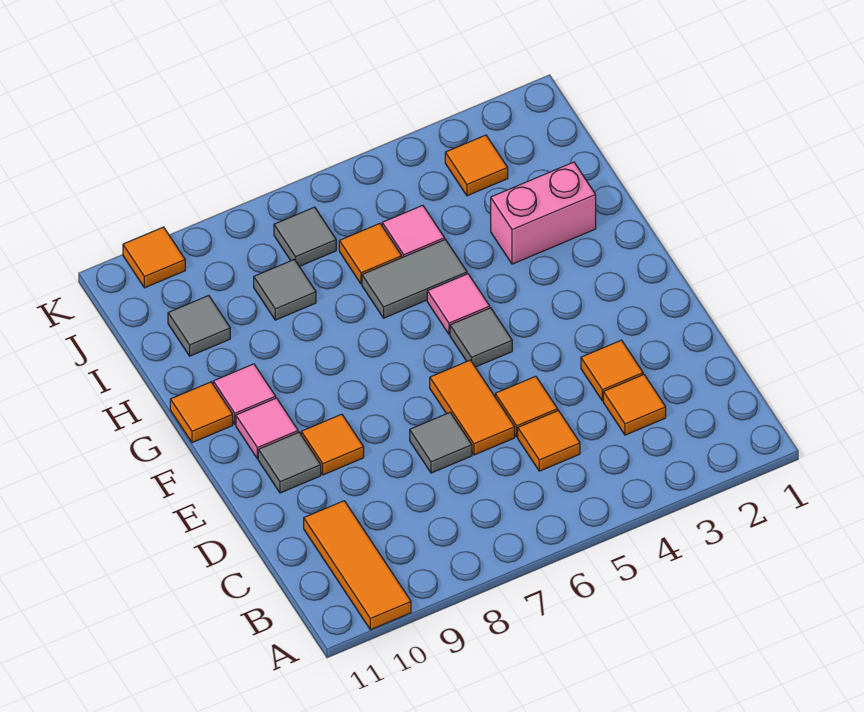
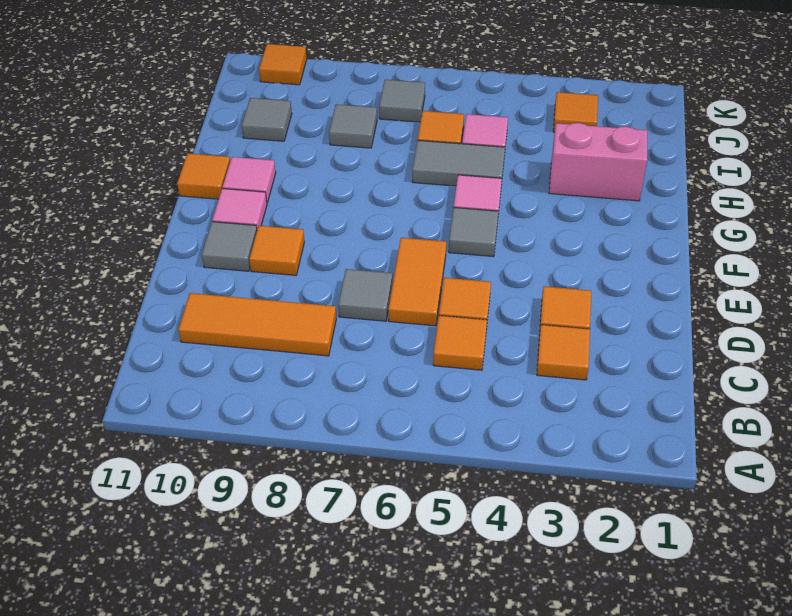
orange tile A10:C10 level 1 -> orange tile C8:C10 level 1

